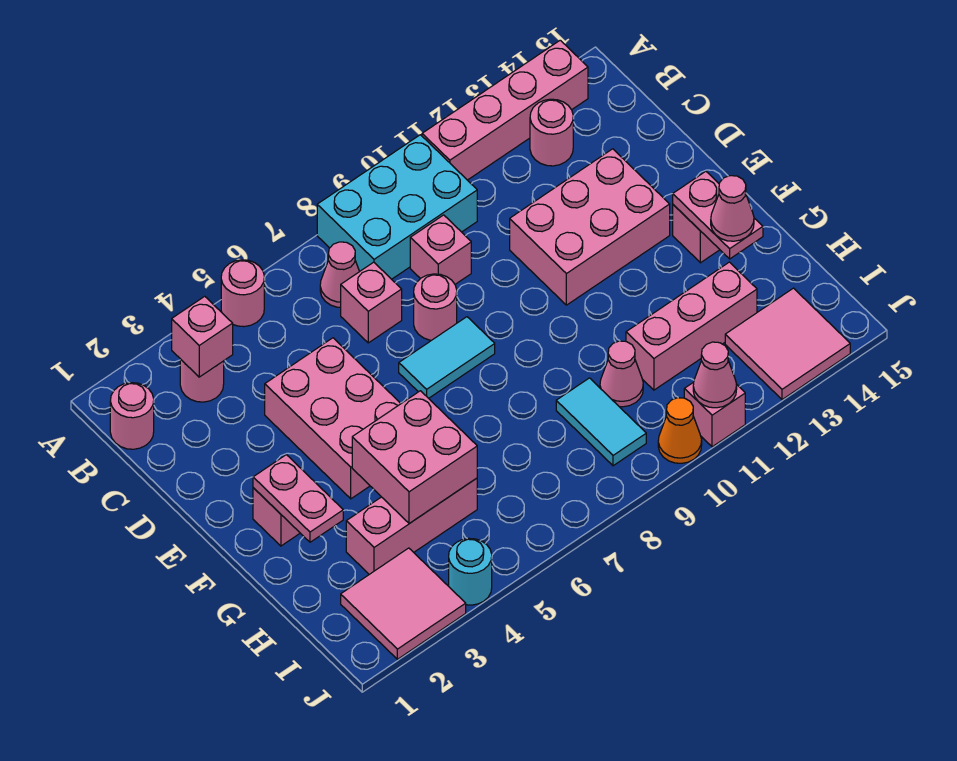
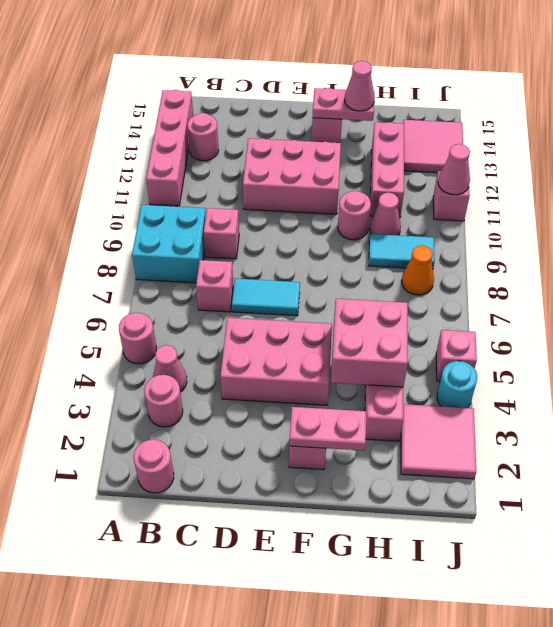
cyan brick A8:B10 level 1 -> cyan brick A8:B9 level 1
pink brick B3 level 2 -> pink brick J5 level 1
pink cone B7 level 1 -> pink cone B4 level 1
pink round brick D8 level 1 -> pink round brick G10 level 1
pink brick D11:E13 level 1 -> pink brick D11:F12 level 1
cyan tile E7:E8 level 1 -> cyan tile D7:E7 level 1
orange cone J10 level 1 -> orange cone I8 level 1

